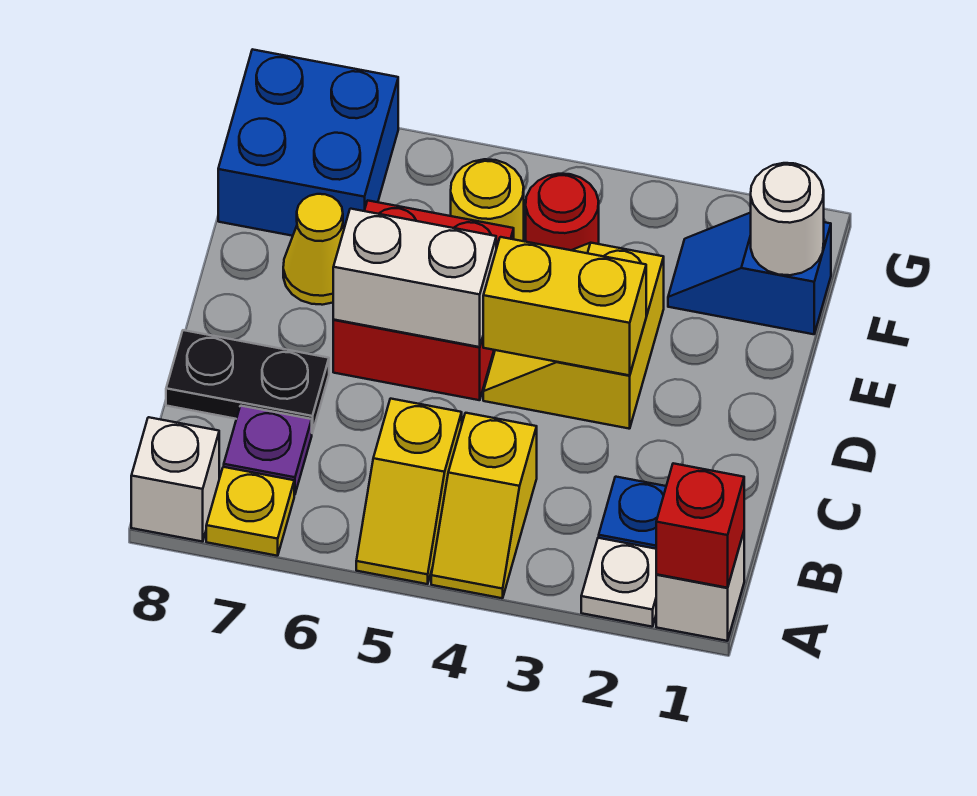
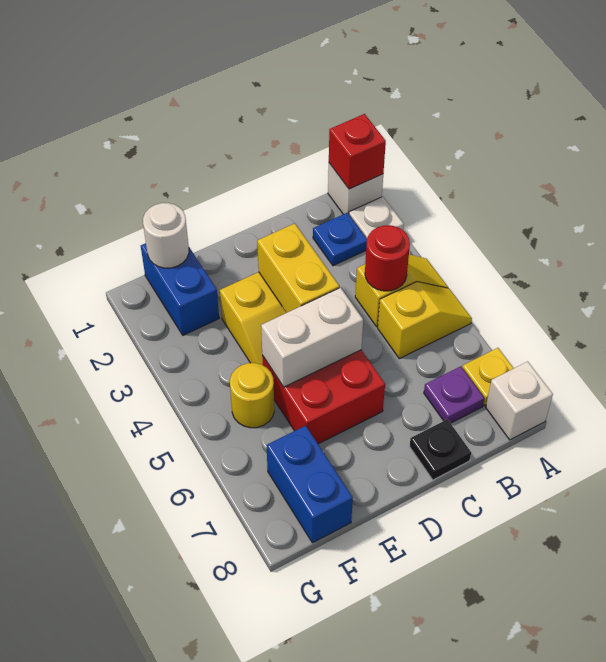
black plate C7:C8 level 1 -> black plate C8 level 1
white brick D5:D6 level 2 -> white brick D5:E5 level 2
yellow cone E7 level 1 -> none
blue slope F1:F2 level 1 top 1 -> blue brick F1:F2 level 1
red round brick F4 level 1 -> red round brick B4 level 2
blue brick F7:G8 level 1 -> blue brick F7:F8 level 1

